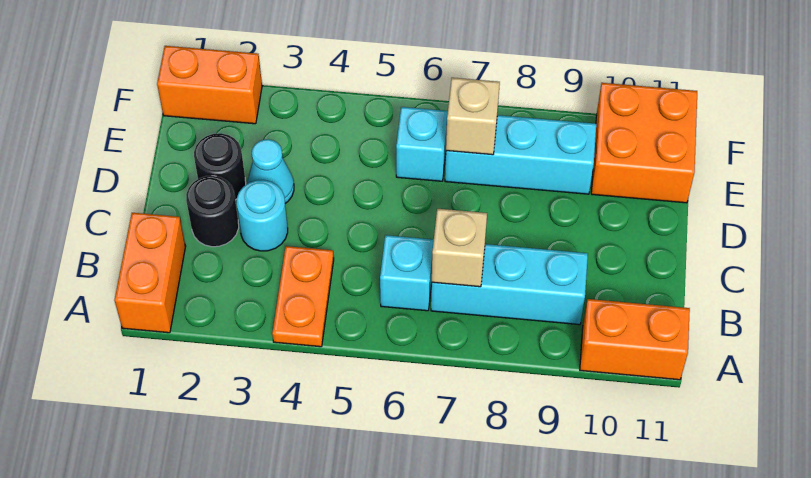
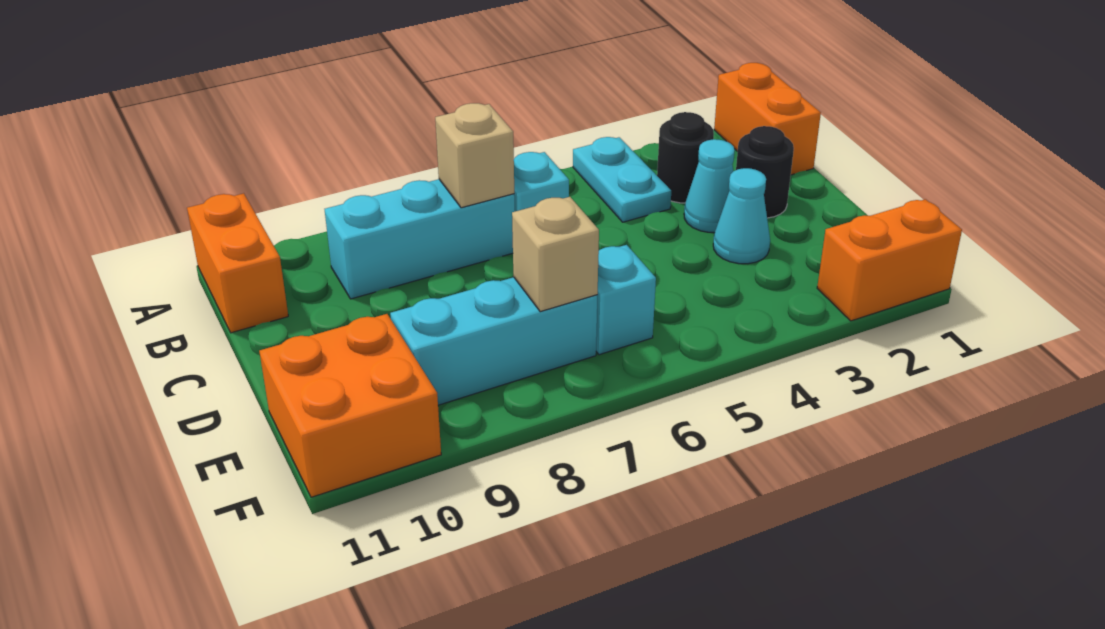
orange plate A4:B4 level 1 -> cyan plate A4:B4 level 1
orange brick A10:A11 level 1 -> orange brick A11:B11 level 1
cyan round brick C3 level 1 -> cyan cone C3 level 1
black round brick D2 level 1 -> black round brick B3 level 1

